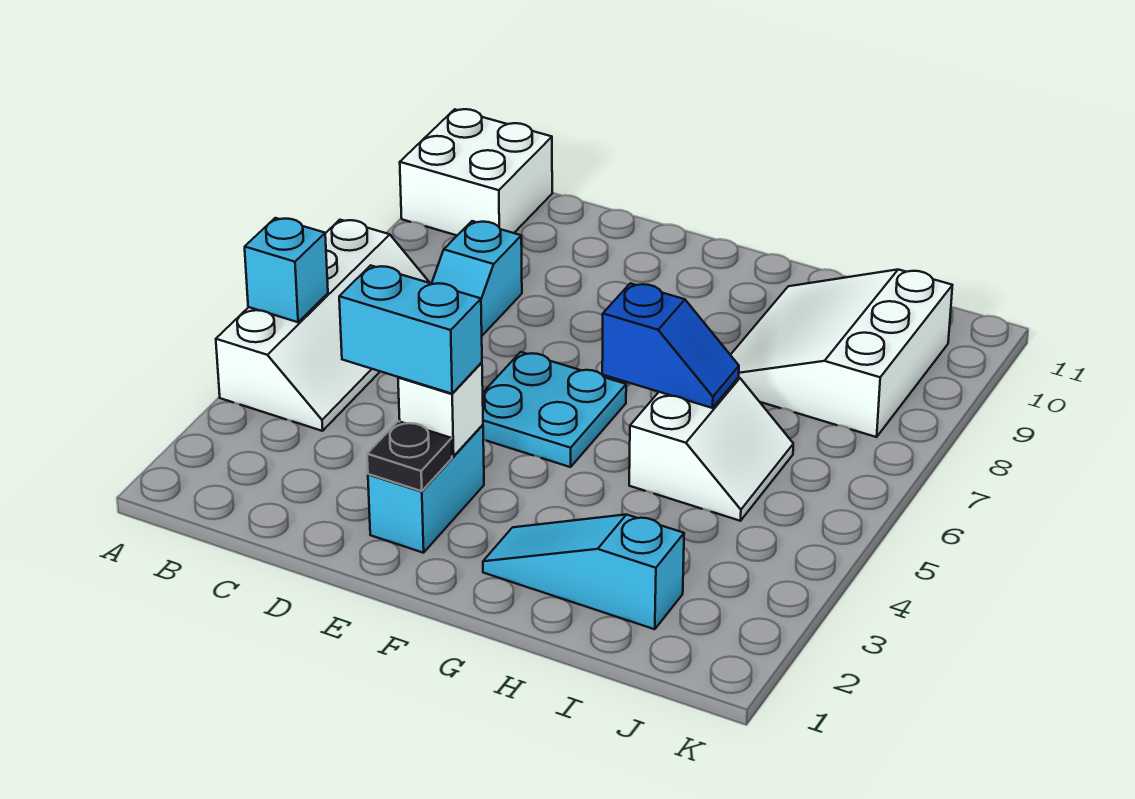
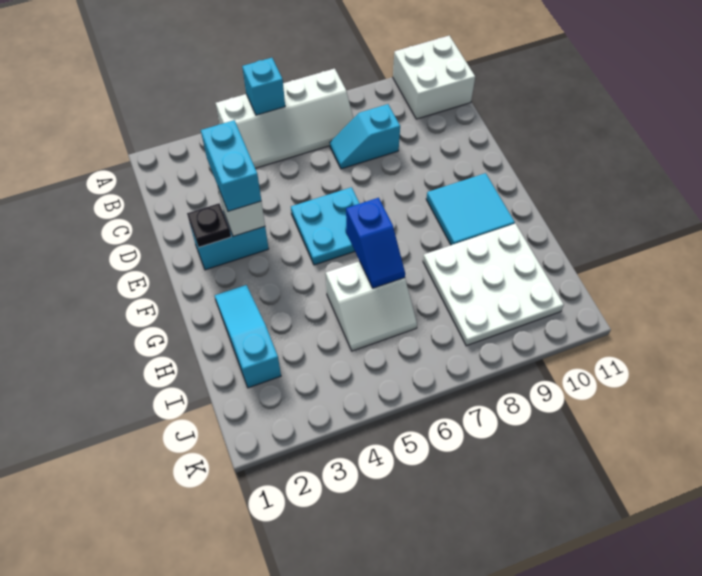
none -> cyan tile F9:G10 level 1
white slope H8:J10 level 1 top J -> white plate H8:J10 level 1

